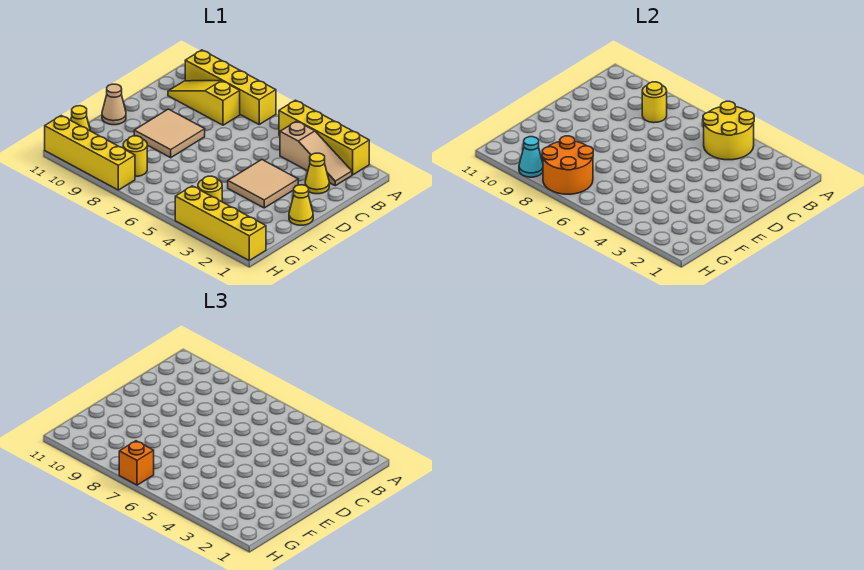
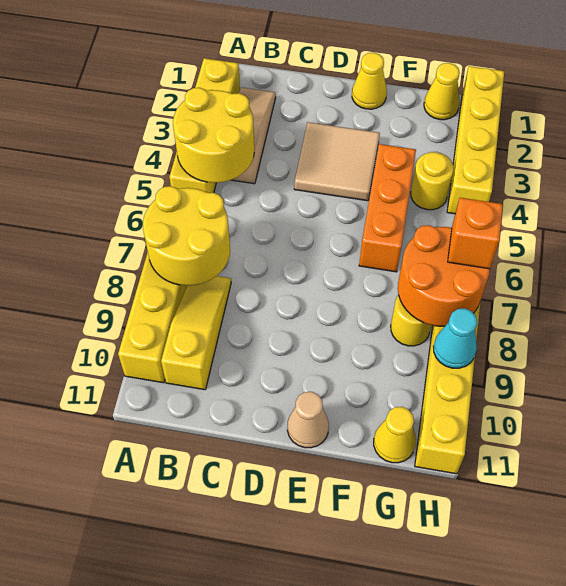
yellow slope B8:B10 level 1 top 8 -> yellow slope B8:B10 level 1 top 10
yellow round brick B8 level 2 -> yellow round brick A7:B8 level 2
yellow cone C2 level 1 -> yellow cone G1 level 1
tan tile D8:E9 level 1 -> none
none -> orange brick F4:F6 level 1

